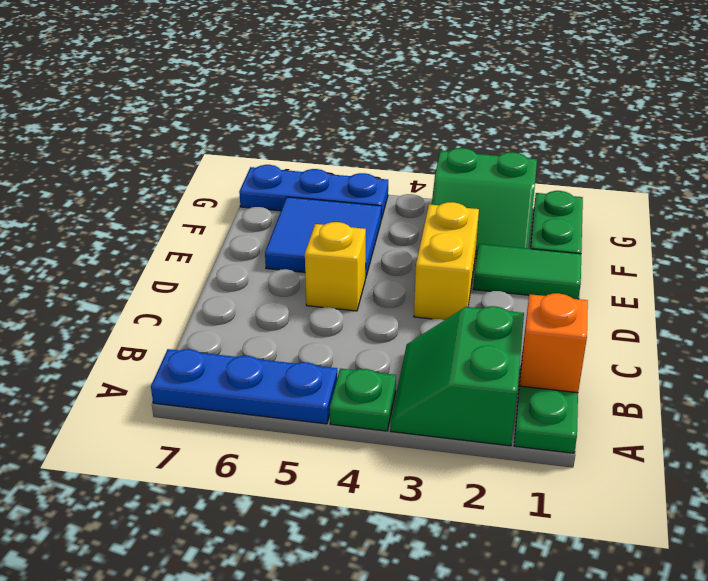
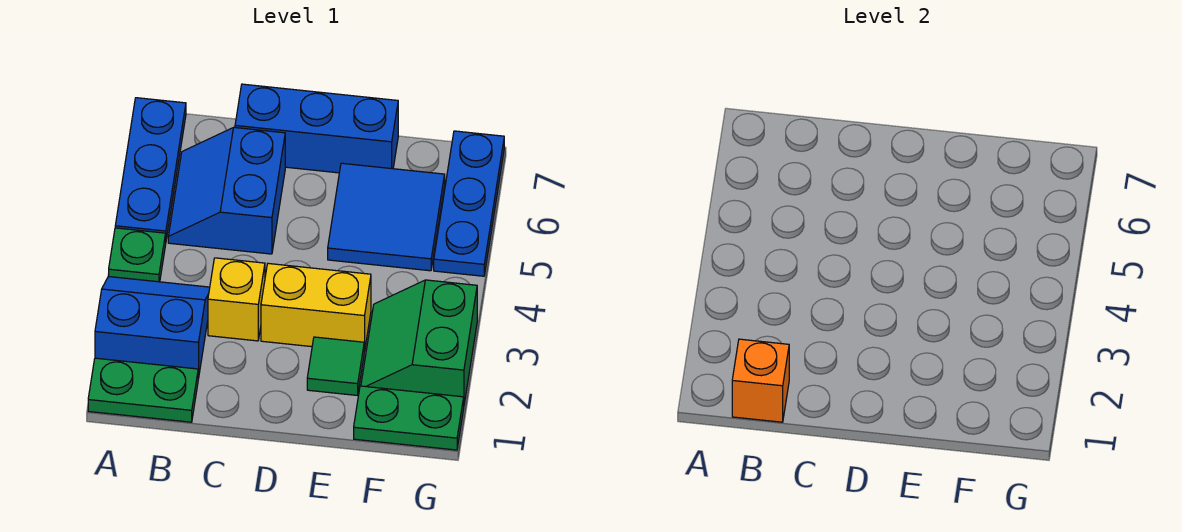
green slope A2:B3 level 1 top 2 -> blue slope A2:B3 level 1 top 2
none -> blue slope B5:C6 level 1 top C
none -> blue brick C7:E7 level 1
yellow brick D5 level 1 -> yellow brick C3 level 1
green tile E1:E2 level 1 -> green tile E2 level 1

